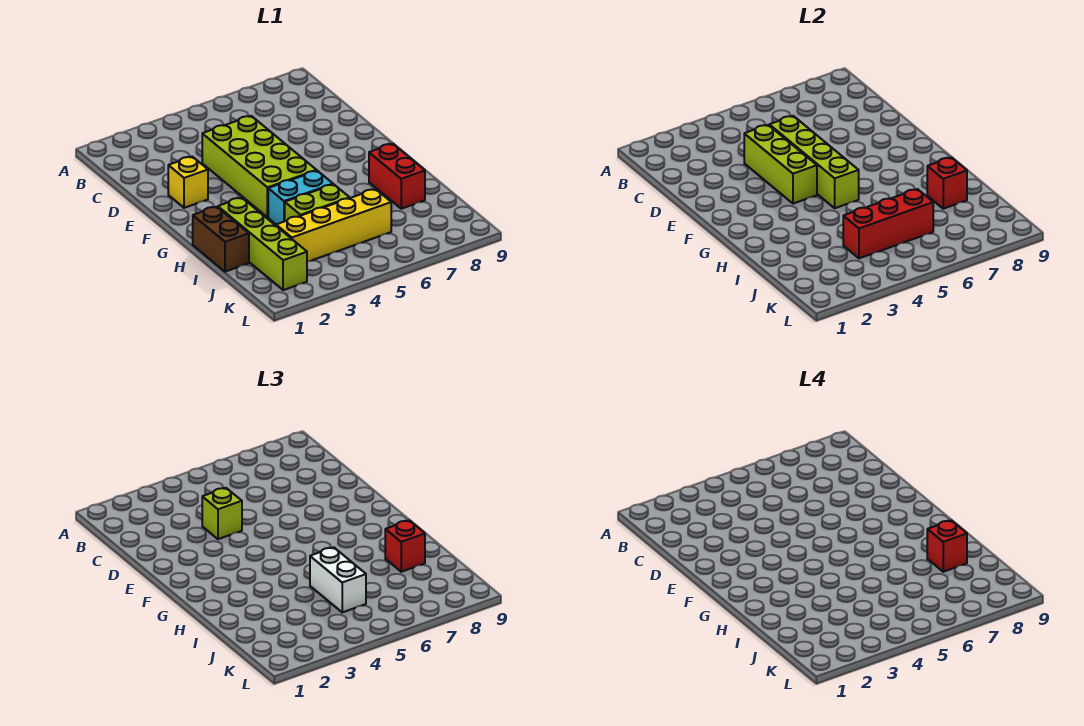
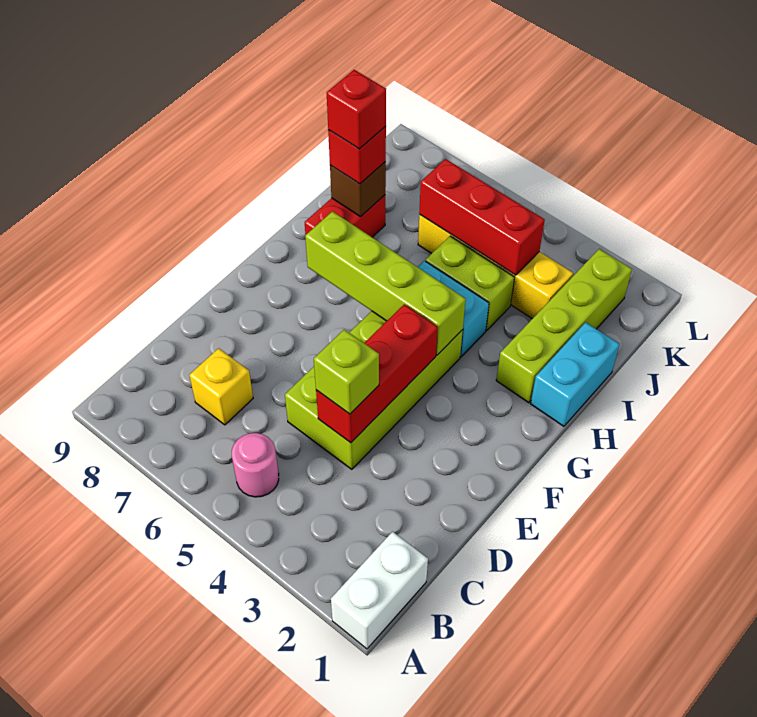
none -> pink round brick B5 level 1
lime brick D4:F4 level 2 -> red brick D4:F4 level 2
lime brick D5:G5 level 2 -> lime brick G4:G7 level 2
yellow brick E2 level 1 -> yellow brick C7 level 1
brown brick H1:I1 level 1 -> cyan brick H1:I1 level 1
white brick I5:J5 level 3 -> white brick A1:B1 level 1
red brick I8 level 2 -> brown brick I8 level 2

